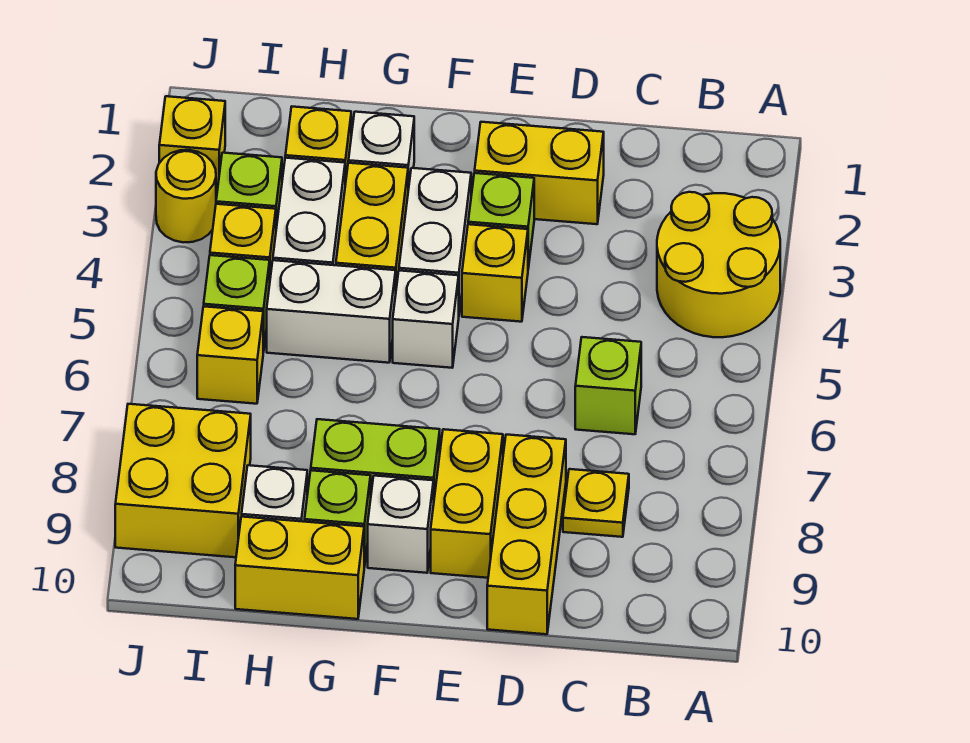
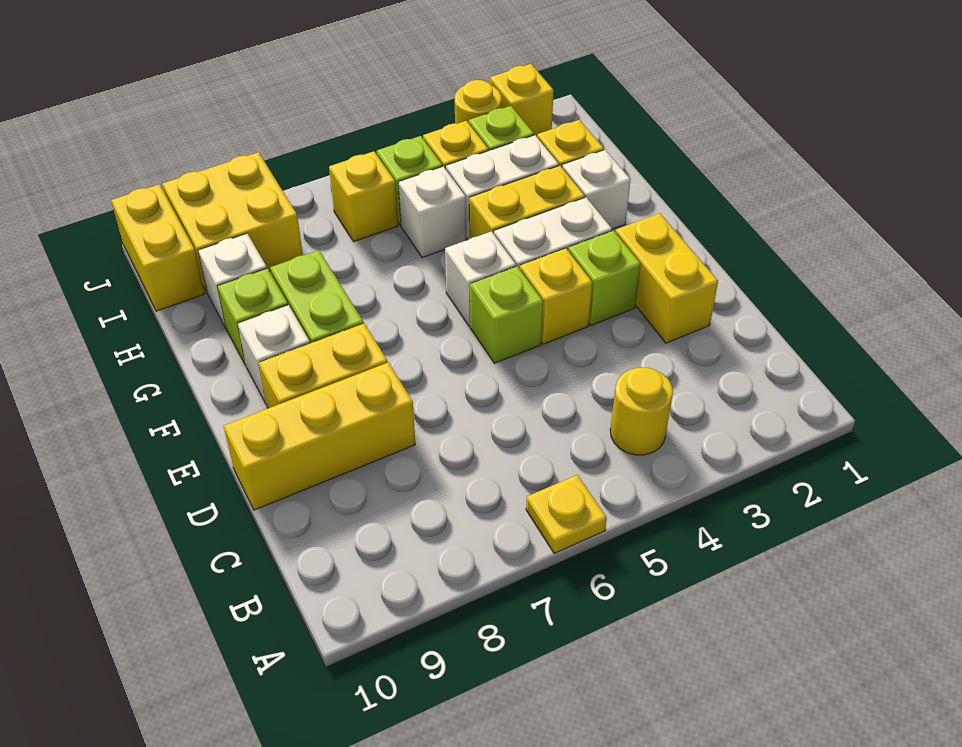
yellow round brick A3:B4 level 1 -> yellow round brick B4 level 1
lime brick C6 level 1 -> lime brick E5 level 1
yellow plate C8 level 1 -> yellow plate A6 level 1
white brick G5:H5 level 1 -> white brick H5 level 1
yellow brick G10:H10 level 1 -> yellow brick I10:J10 level 1

